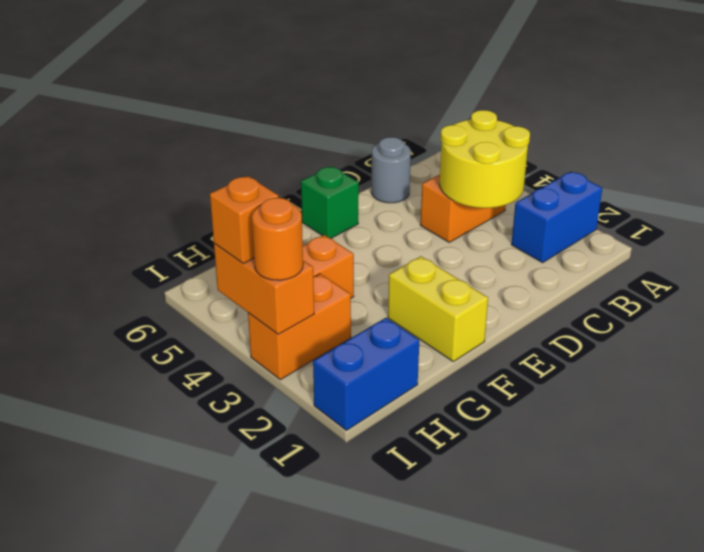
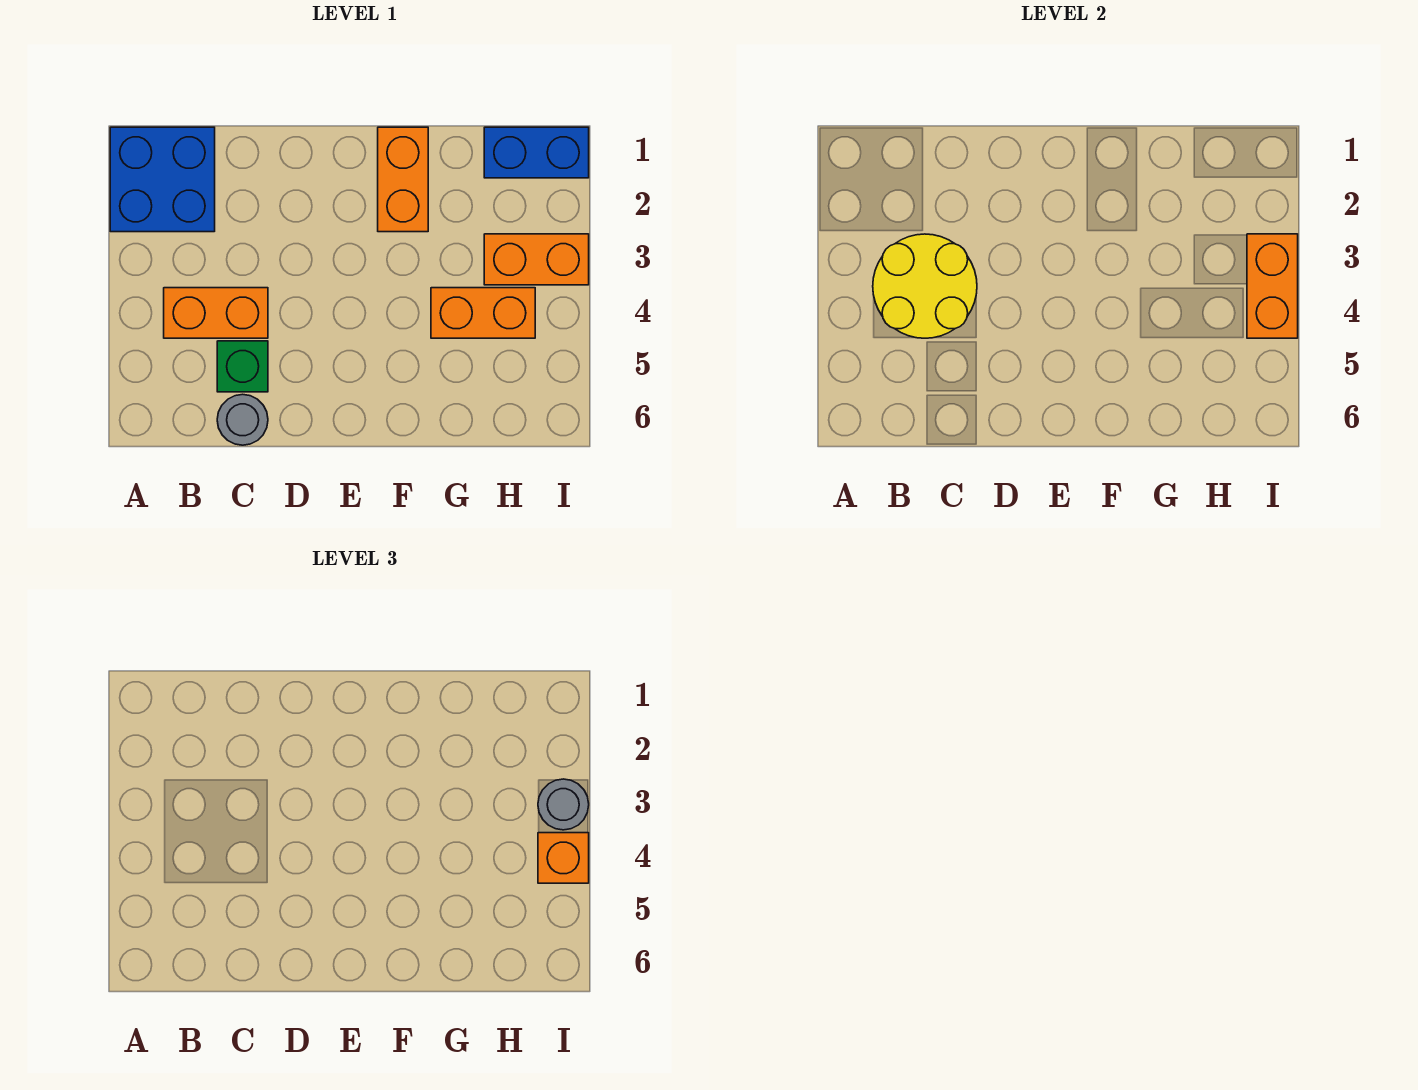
blue brick A2:B2 level 1 -> blue brick A1:B2 level 1
green brick E6 level 1 -> green brick C5 level 1
yellow brick F1:F2 level 1 -> orange brick F1:F2 level 1
orange round brick I3 level 3 -> grey round brick I3 level 3

